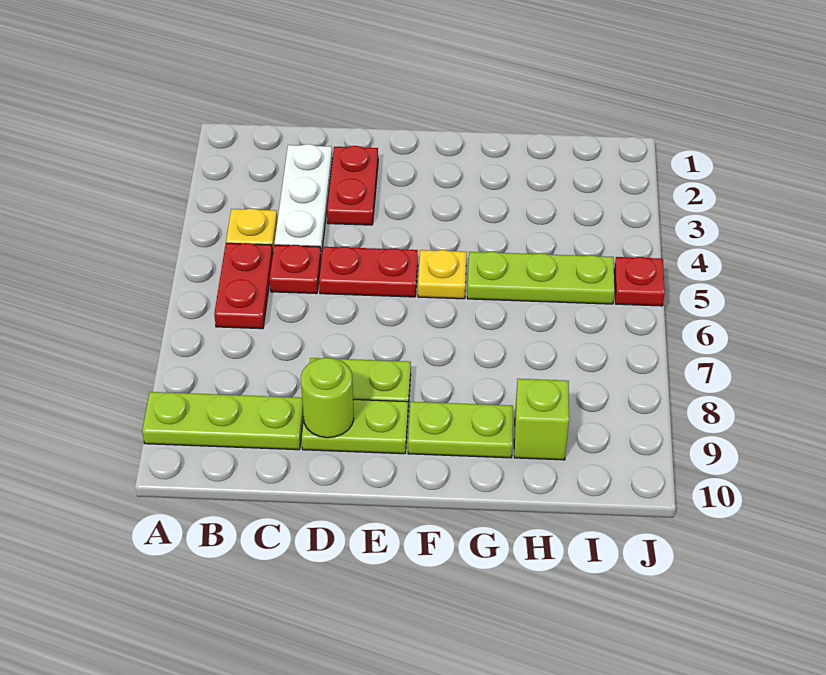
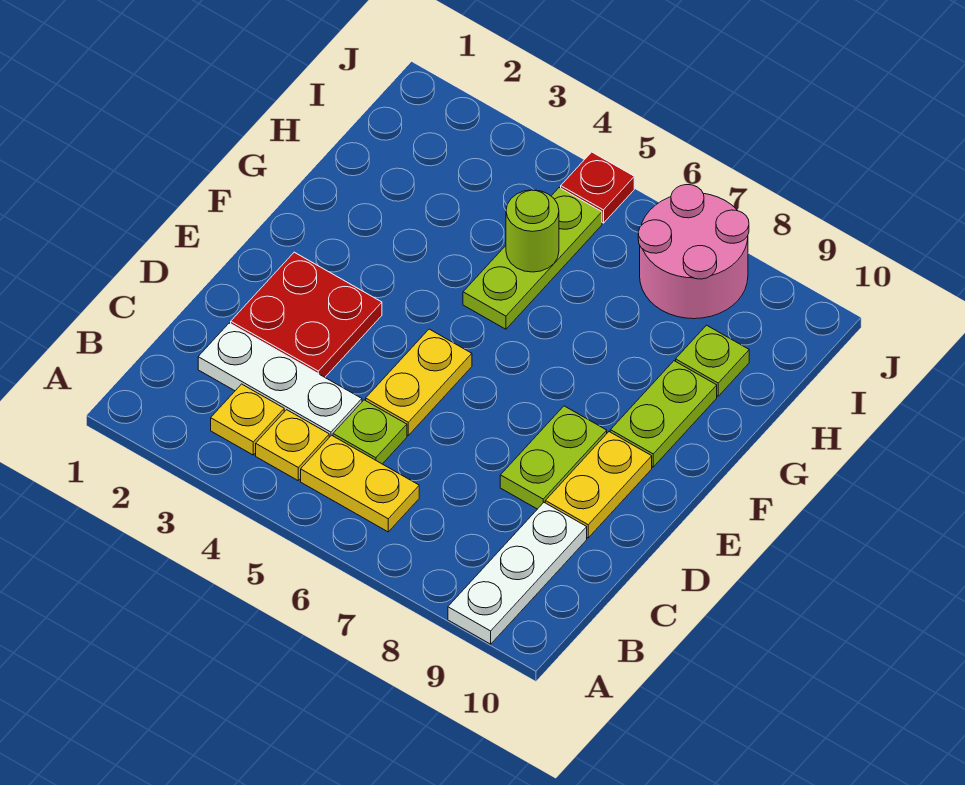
lime plate A9:C9 level 1 -> white plate A9:C9 level 1
red plate B5:B6 level 1 -> yellow plate B5:B6 level 1
red plate C5 level 1 -> lime plate C5 level 1
red plate D2:D3 level 1 -> red plate D2:E3 level 1
red plate D5:E5 level 1 -> yellow plate D5:E5 level 1
lime plate D9:E9 level 1 -> yellow plate D9:E9 level 1
lime round brick D9 level 2 -> lime round brick H5 level 2
yellow plate F5 level 1 -> yellow plate B3 level 1
lime brick H9 level 1 -> lime plate H9 level 1
none -> pink round brick I7:J8 level 1

